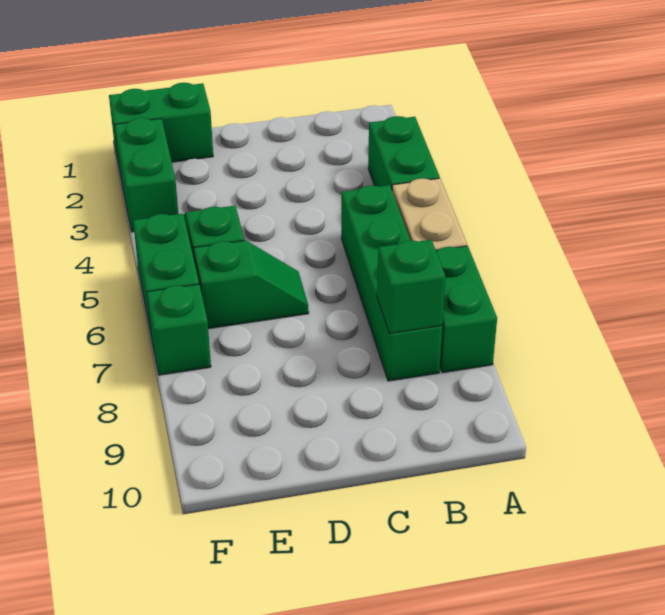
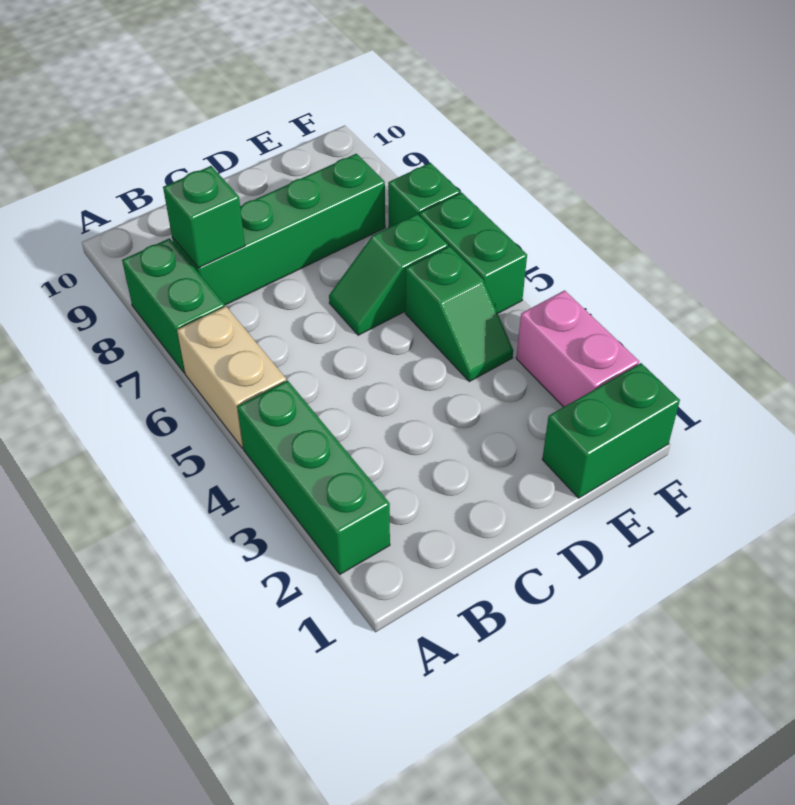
green brick A3:A4 level 1 -> green brick A2:A4 level 1
green brick B5:B8 level 1 -> green brick B8:E8 level 1
green brick F2:F3 level 1 -> pink brick F2:F3 level 1

